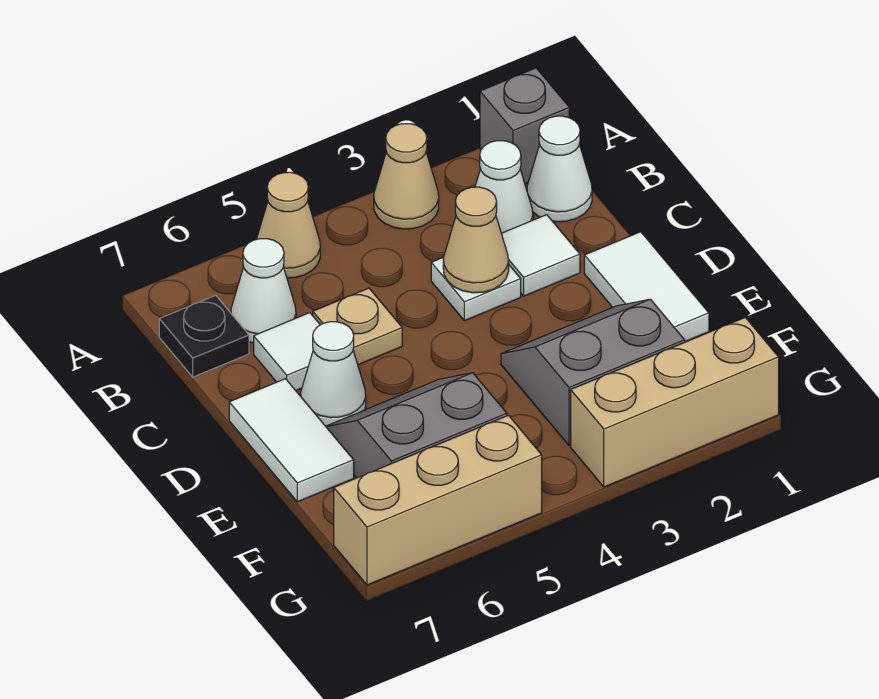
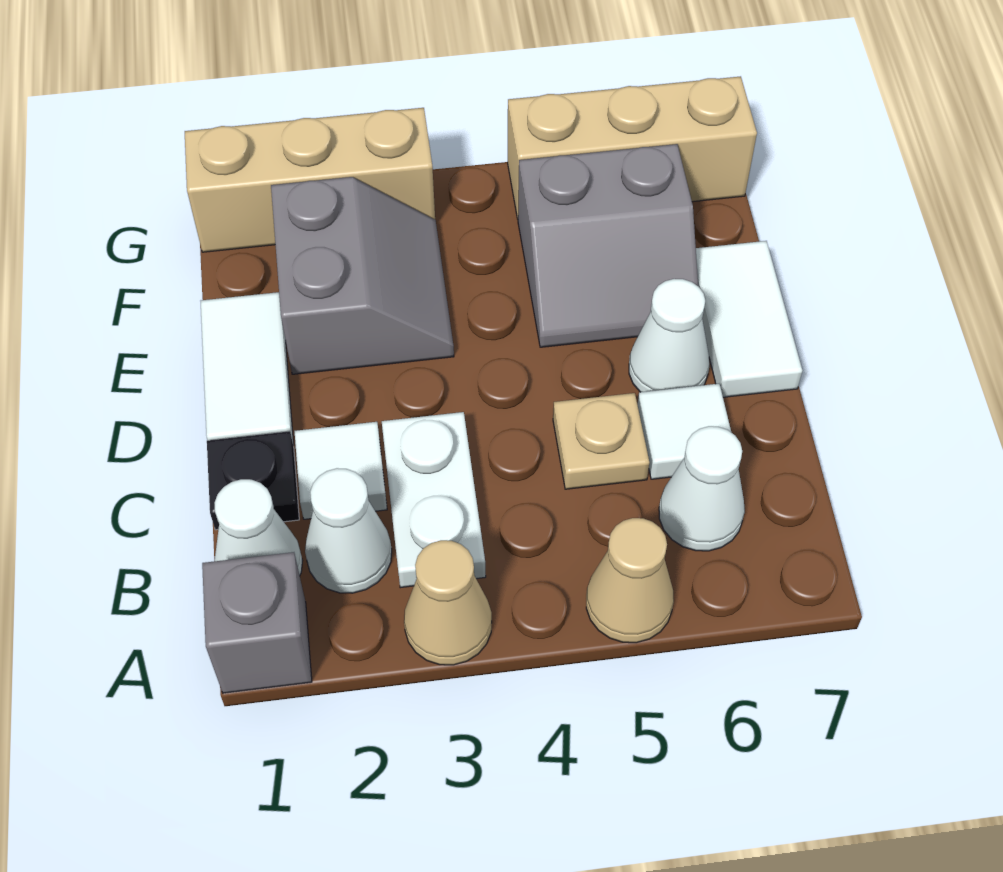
black plate B7 level 1 -> black plate C1 level 1
white plate C3 level 1 -> white plate B3:C3 level 1
tan cone C3 level 2 -> none
grey slope E2:F3 level 1 top F -> grey slope E2:F3 level 1 top 2

